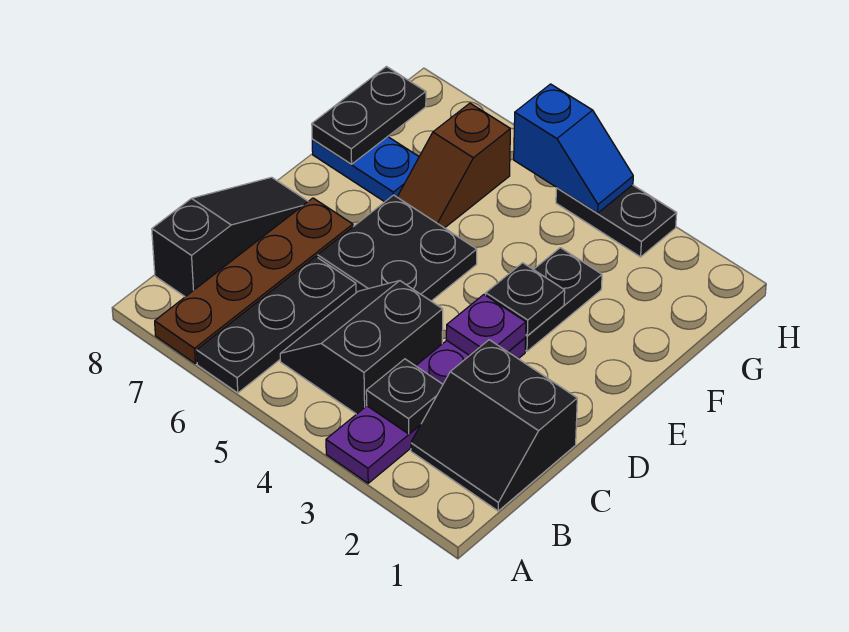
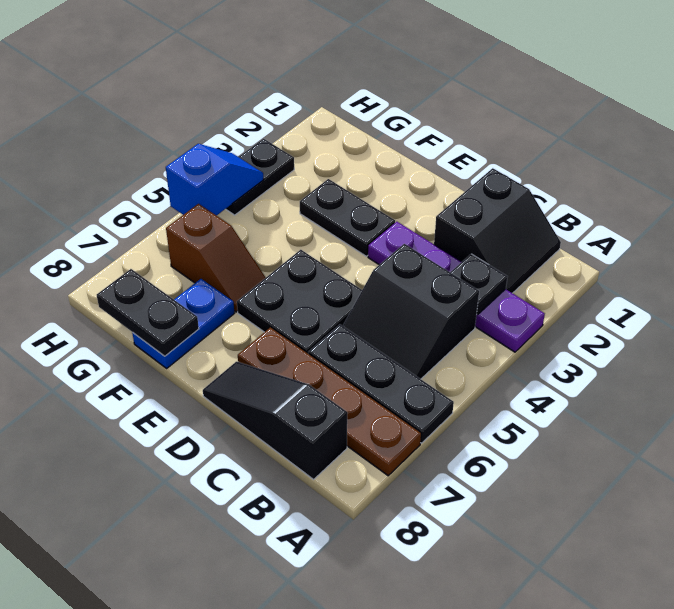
purple plate D3 level 2 -> none
black plate E3 level 2 -> none

